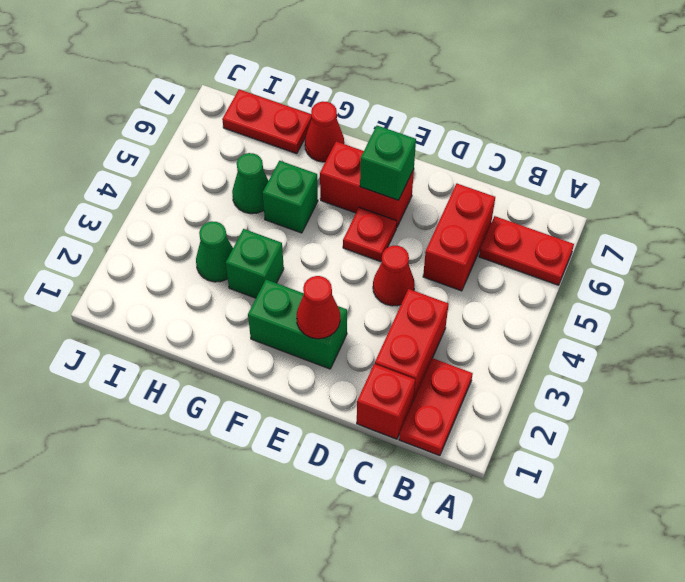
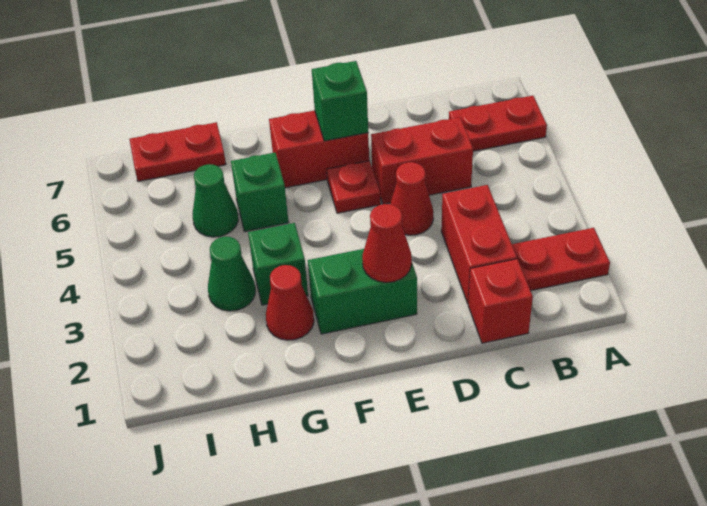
red plate B1:B2 level 1 -> red plate A2:B2 level 1
red brick C5:C6 level 1 -> red brick C5:D5 level 1
red cone G7 level 1 -> red cone G2 level 1

